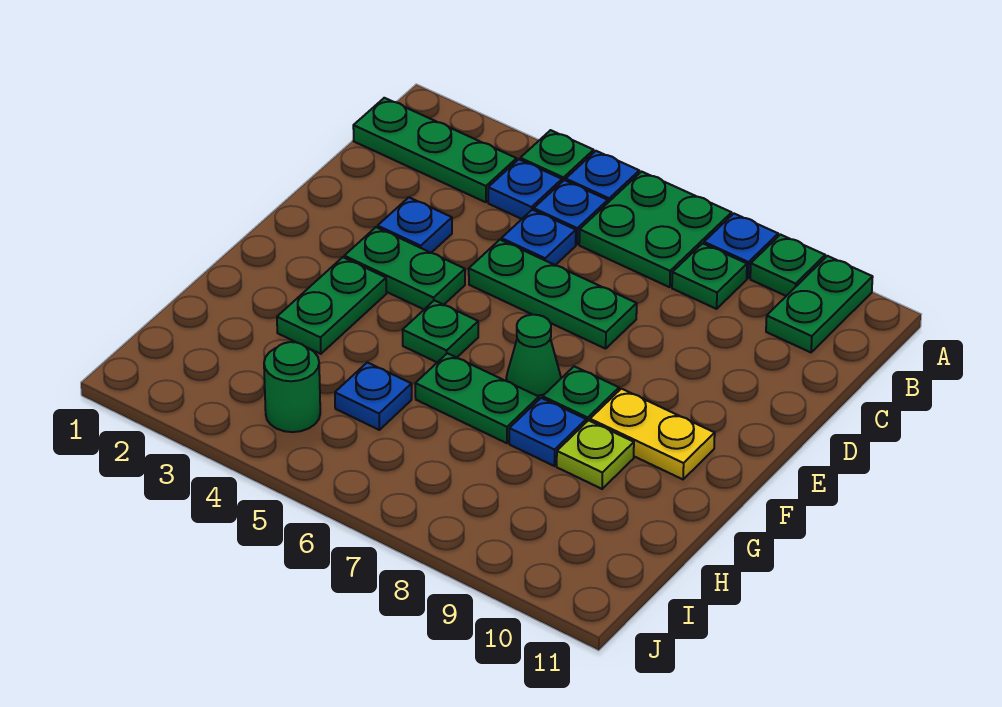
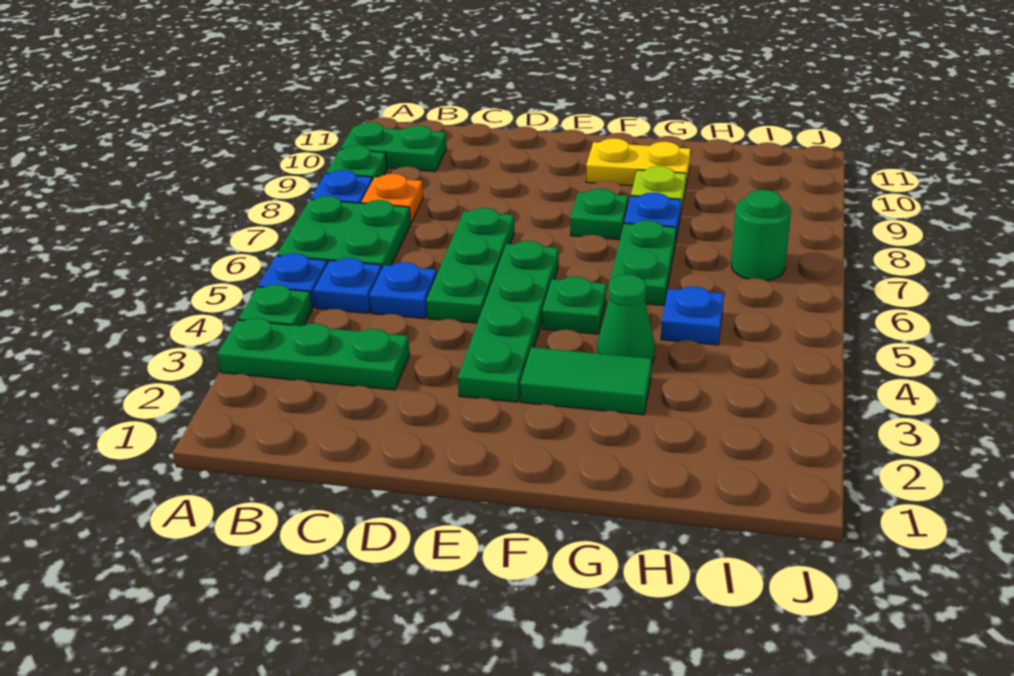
green plate B1:B3 level 1 -> green plate A3:C3 level 1
blue plate B4 level 1 -> none
green plate B8 level 1 -> orange plate B8 level 1
blue plate D3 level 1 -> none
green plate E3:E4 level 1 -> green plate E3:E6 level 1
green plate F3:G3 level 1 -> green tile F3:G3 level 1
green cone F7 level 1 -> green cone G4 level 1
yellow plate F9:F10 level 1 -> yellow plate F10:G10 level 1
green round brick I4 level 1 -> green round brick I7 level 1

